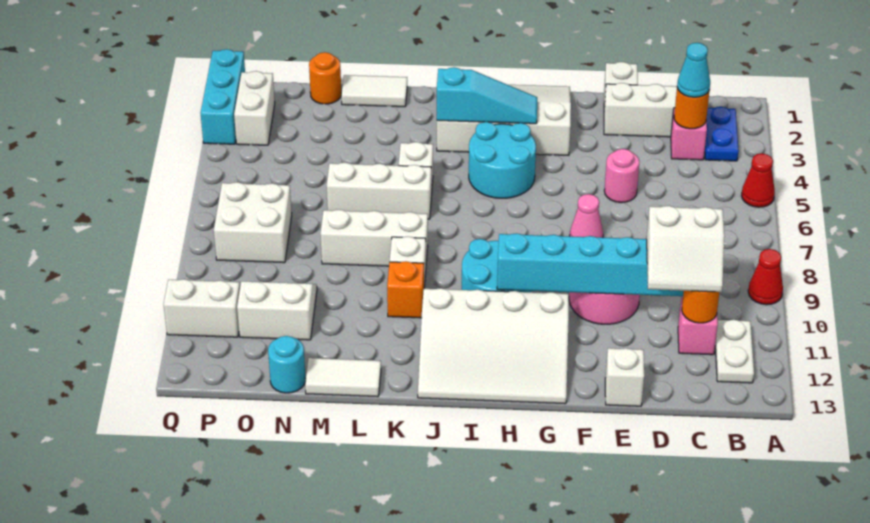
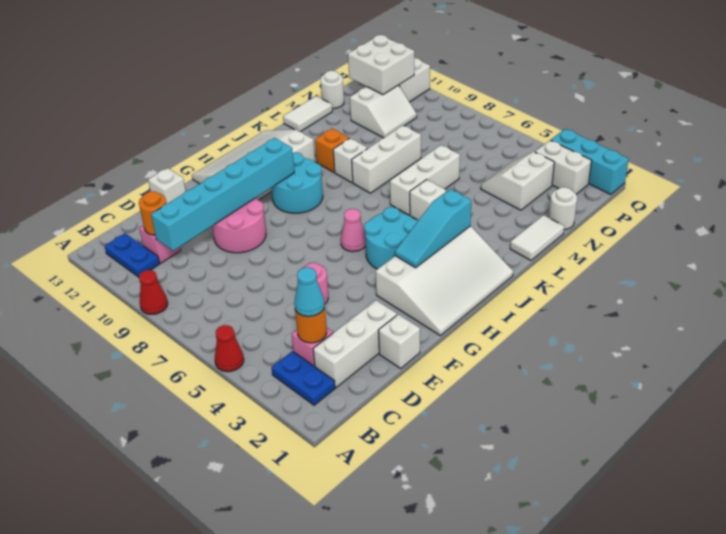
white plate B11:B12 level 1 -> blue plate B11:B12 level 1
white slope C10:D11 level 3 top 10 -> white slope N3:O4 level 1 top 3
pink cone F7 level 1 -> pink cone H6 level 1
orange round brick N1 level 1 -> white round brick N1 level 1
cyan round brick N13 level 1 -> white round brick N13 level 1
white brick O7:P8 level 1 -> white brick O11:P12 level 2

